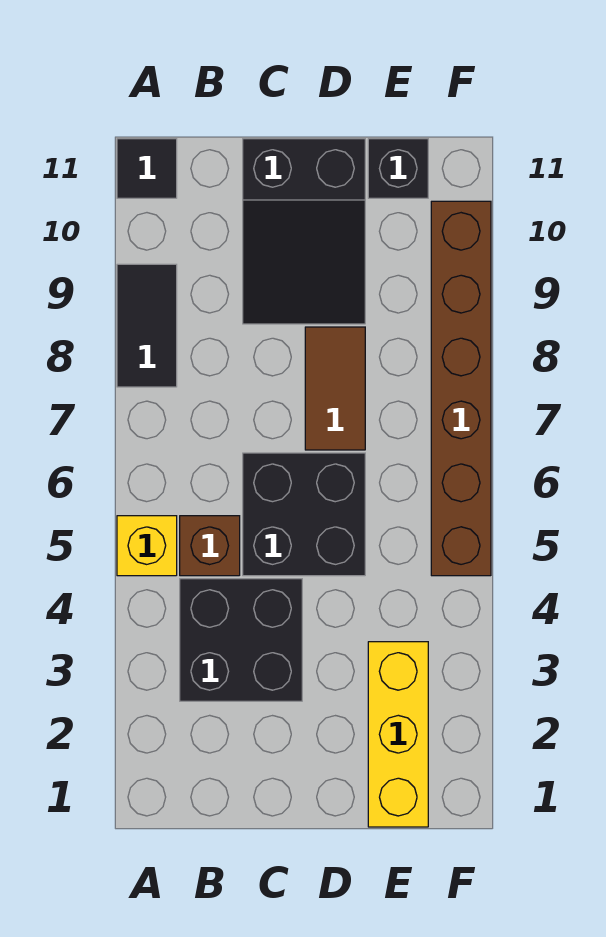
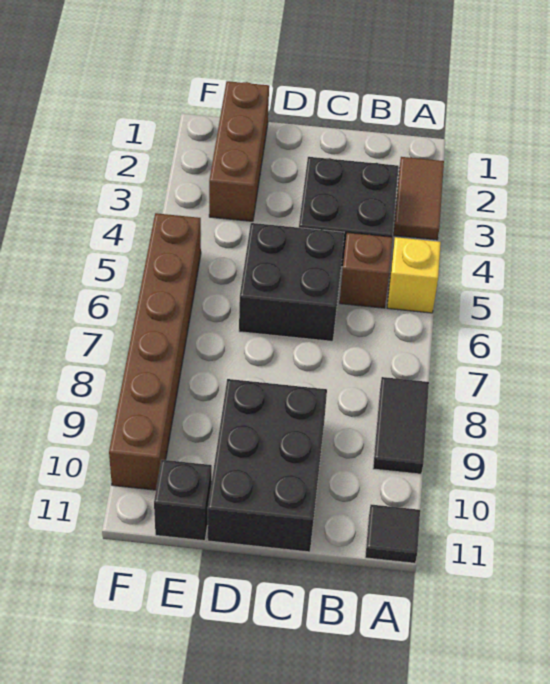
black slope C9:D11 level 1 top 11 -> black brick C9:D11 level 1
brown tile D7:D8 level 1 -> brown tile A2:A3 level 1
yellow brick E1:E3 level 1 -> brown brick E1:E3 level 1

